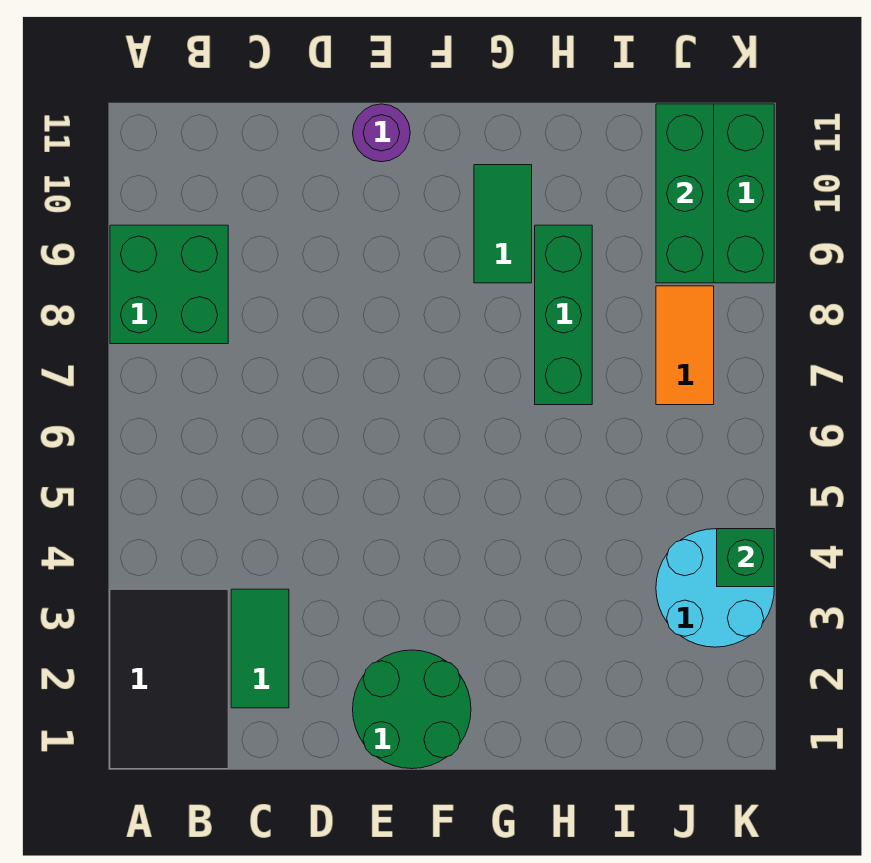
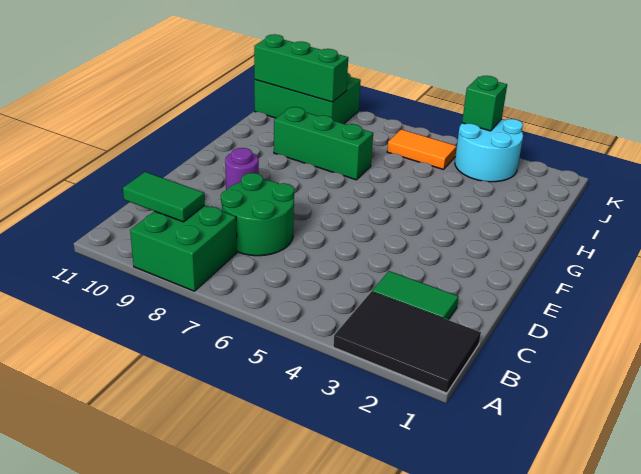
green round brick E1:F2 level 1 -> green round brick C7:D8 level 1
purple round brick E11 level 1 -> purple round brick E9 level 1
green tile G9:G10 level 1 -> green tile B9:B10 level 2
orange tile J7:J8 level 1 -> orange tile J5:J6 level 1

